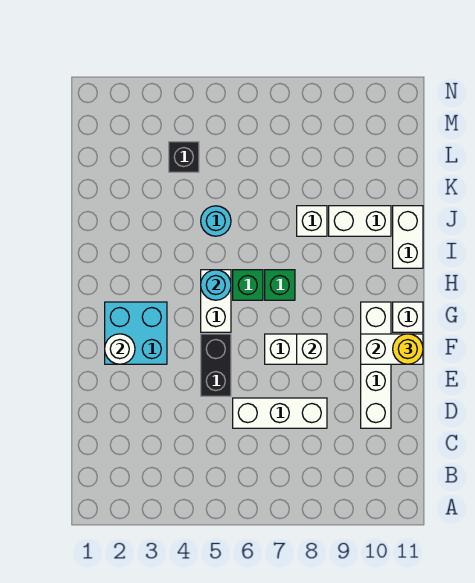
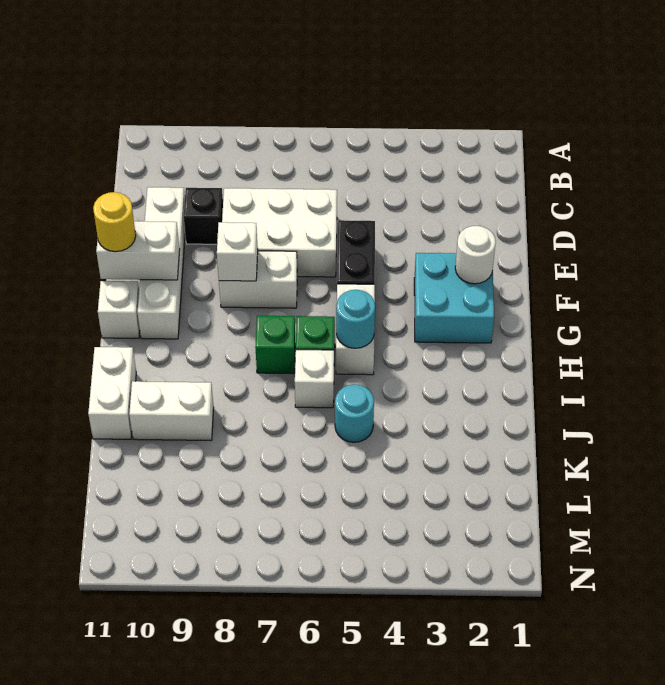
white brick D6:D8 level 1 -> white brick D6:E8 level 1
white brick J8 level 1 -> white brick I6 level 1
black brick L4 level 1 -> black brick D9 level 1

